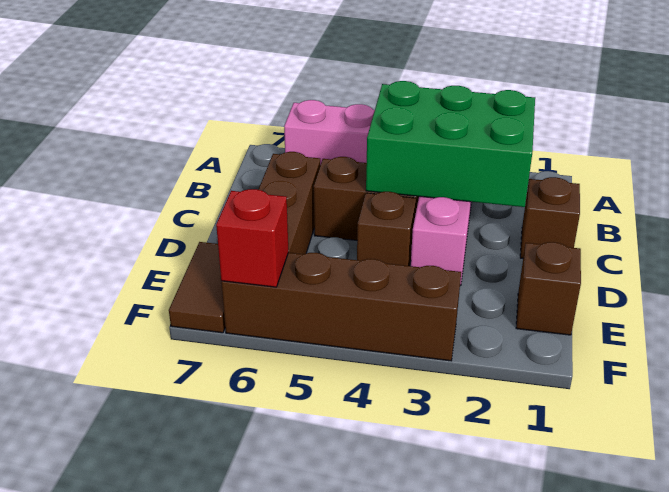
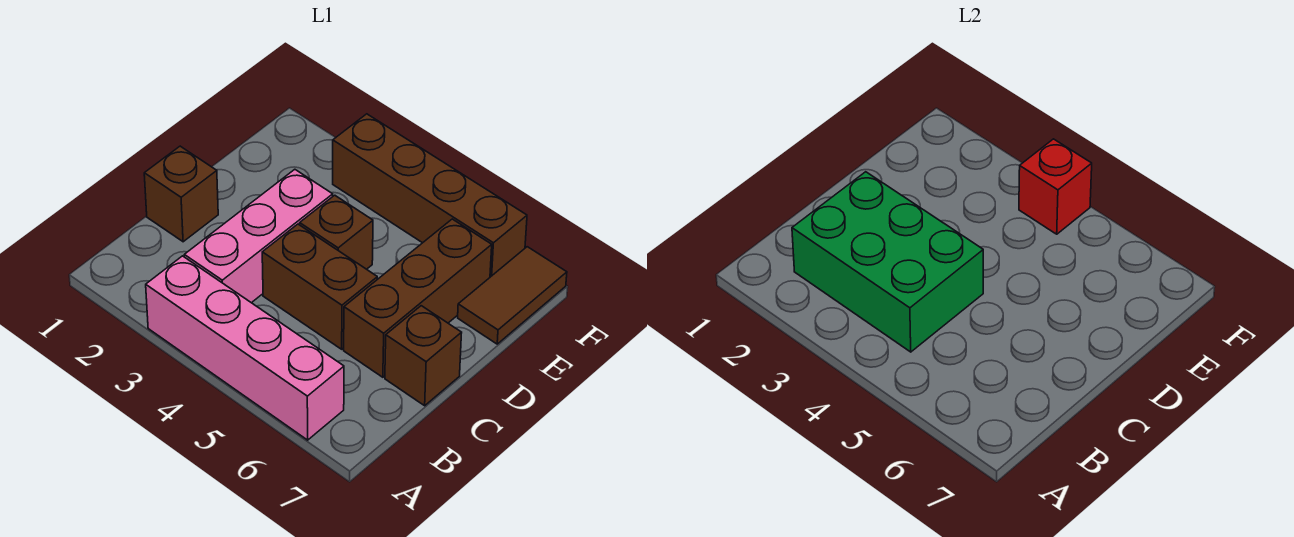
brown brick E1 level 1 -> brown brick C7 level 1
red brick F6 level 2 -> red brick F4 level 2

